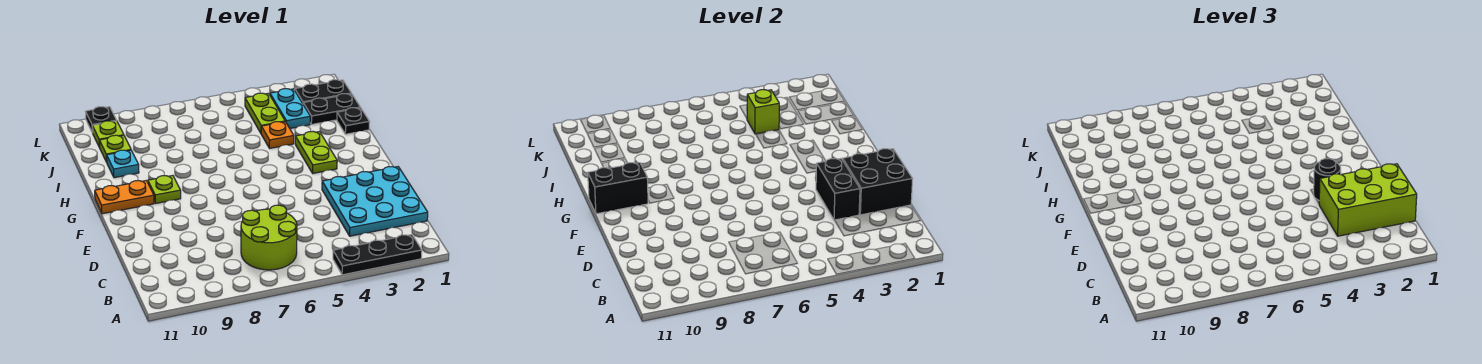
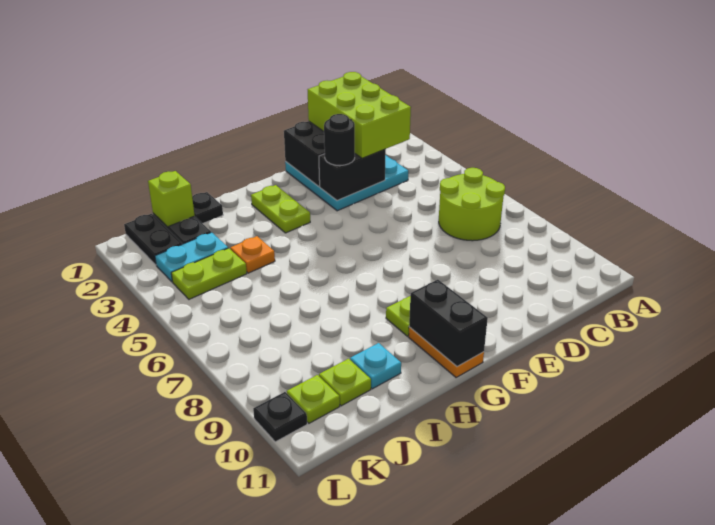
black plate A2:A4 level 1 -> none
lime plate G3:H3 level 1 -> lime plate G2:G3 level 1
lime brick J4 level 2 -> lime brick J1 level 2

